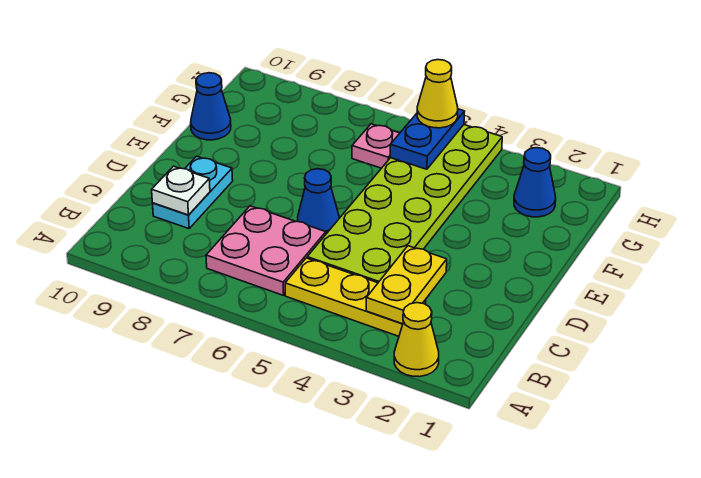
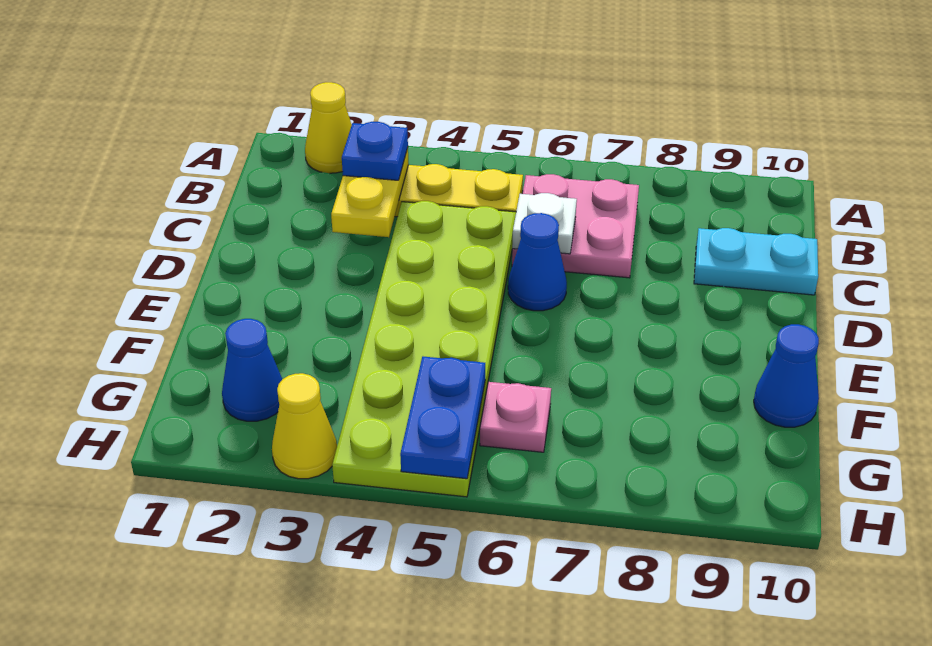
none -> blue plate B3 level 3
cyan plate C9:D9 level 1 -> cyan plate C9:C10 level 1
white plate C9 level 2 -> white plate C6 level 2
yellow cone H5 level 3 -> yellow cone H3 level 1

